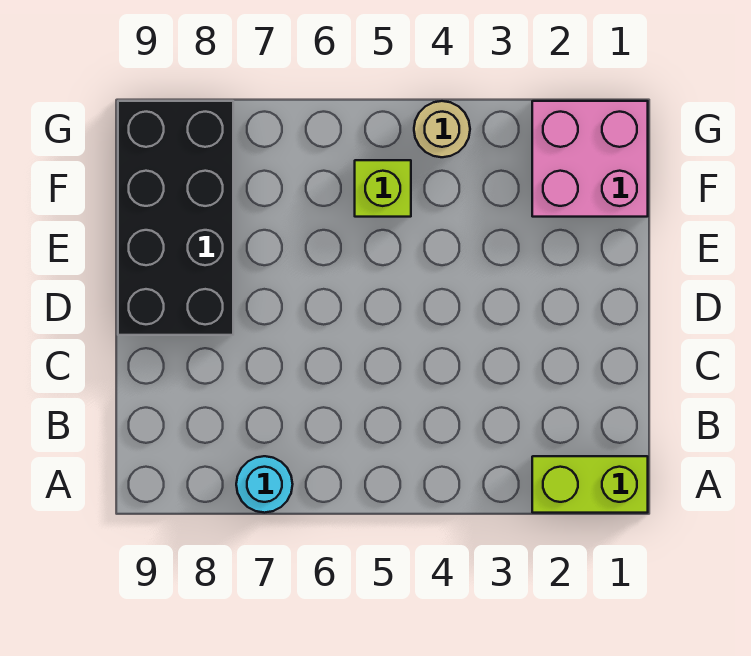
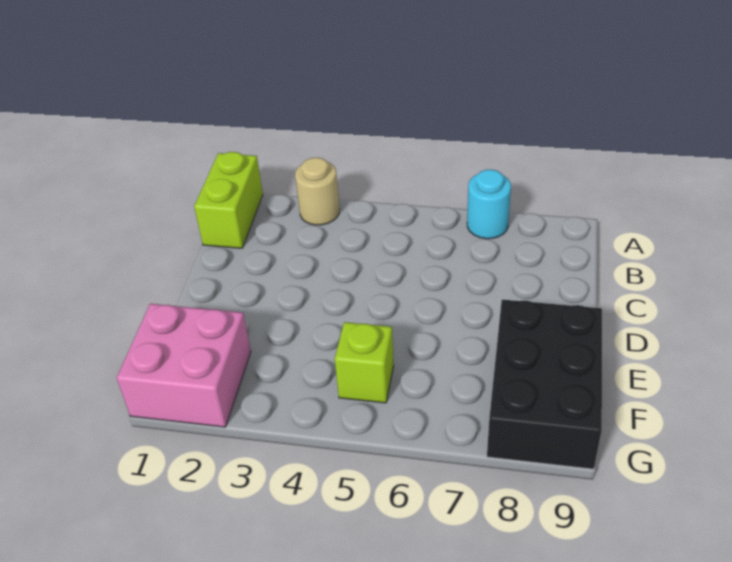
lime brick A1:A2 level 1 -> lime brick A1:B1 level 1
black brick D8:G9 level 1 -> black brick E8:G9 level 1
tan round brick G4 level 1 -> tan round brick A3 level 1

